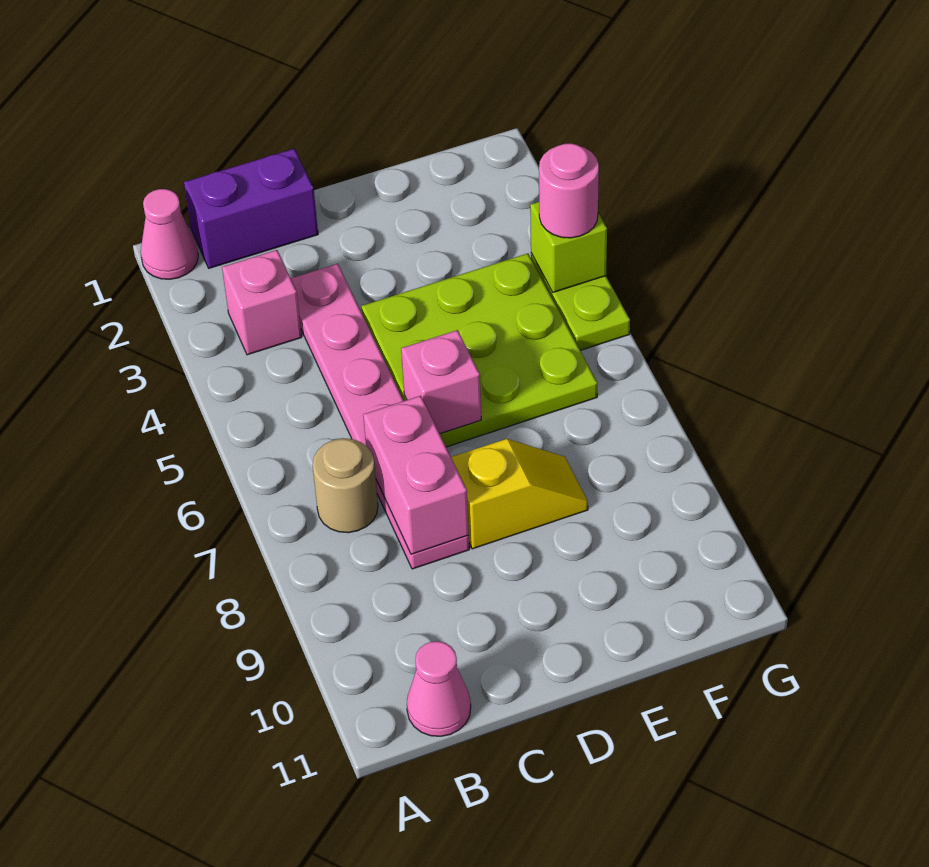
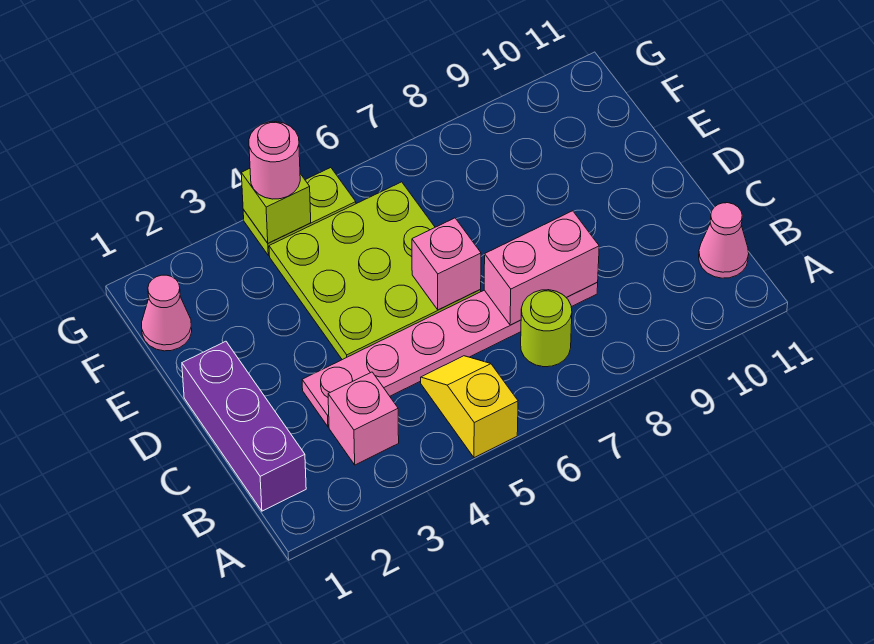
pink cone A1 level 1 -> pink cone F1 level 1
purple brick B1:C1 level 1 -> purple brick B1:D1 level 1
tan round brick B7 level 1 -> lime round brick B7 level 1
yellow slope D8:E8 level 1 top D -> yellow slope A5:B5 level 1 top A

